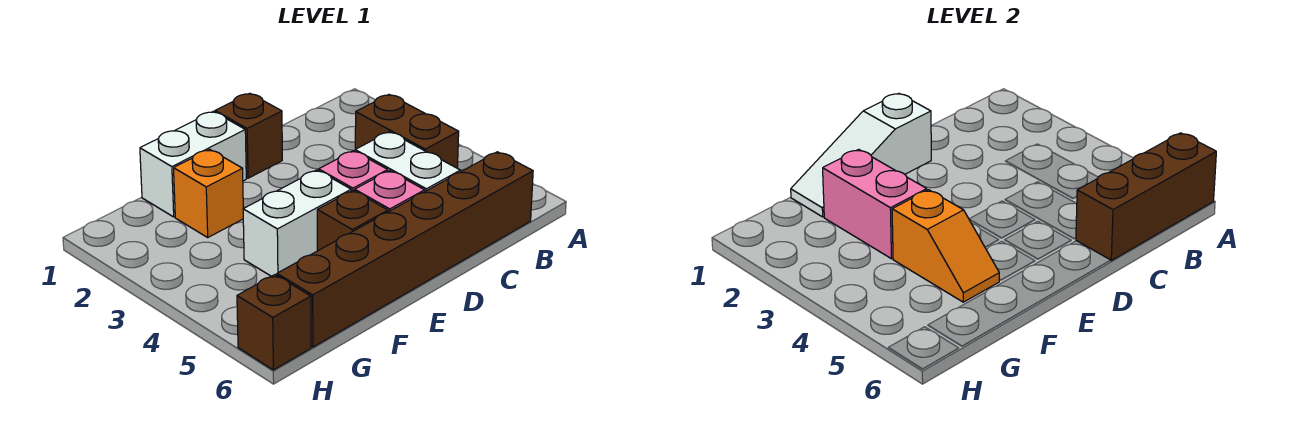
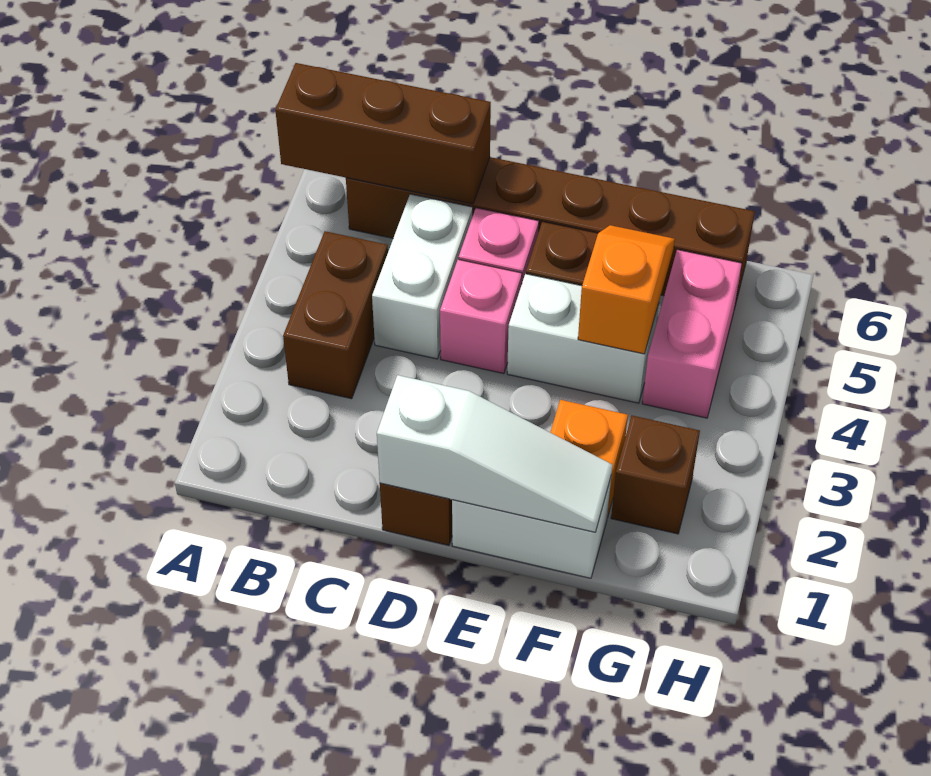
pink brick F2:F3 level 2 -> pink brick G4:G5 level 1
brown brick H6 level 1 -> brown brick G2 level 1

